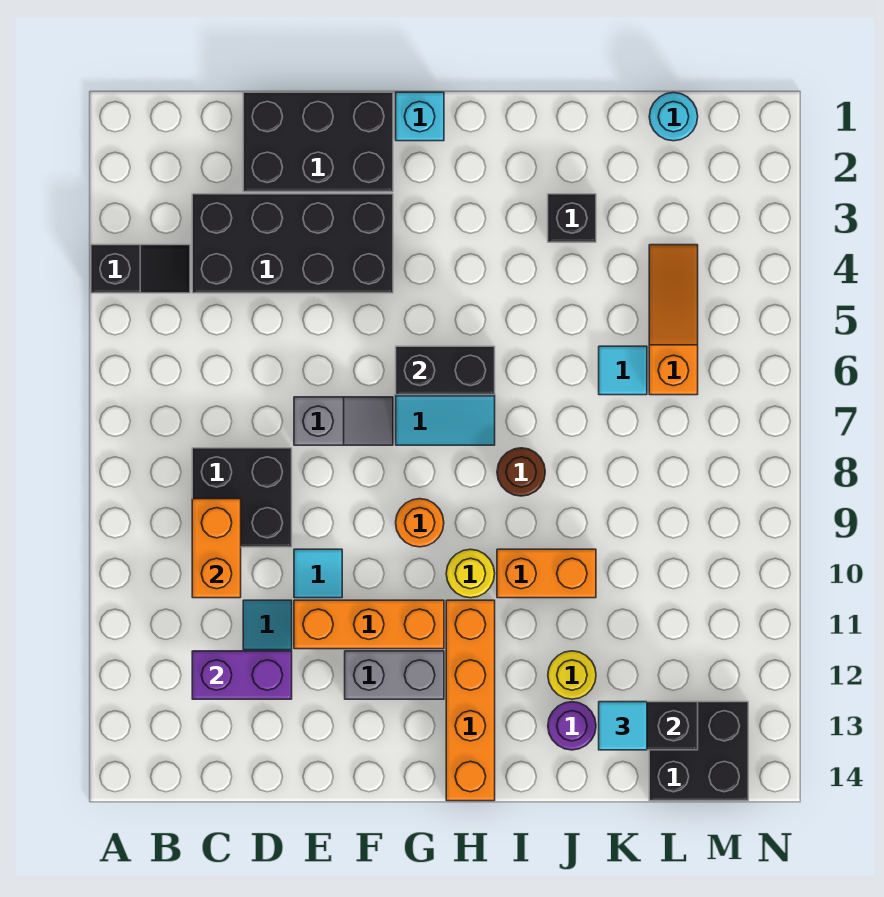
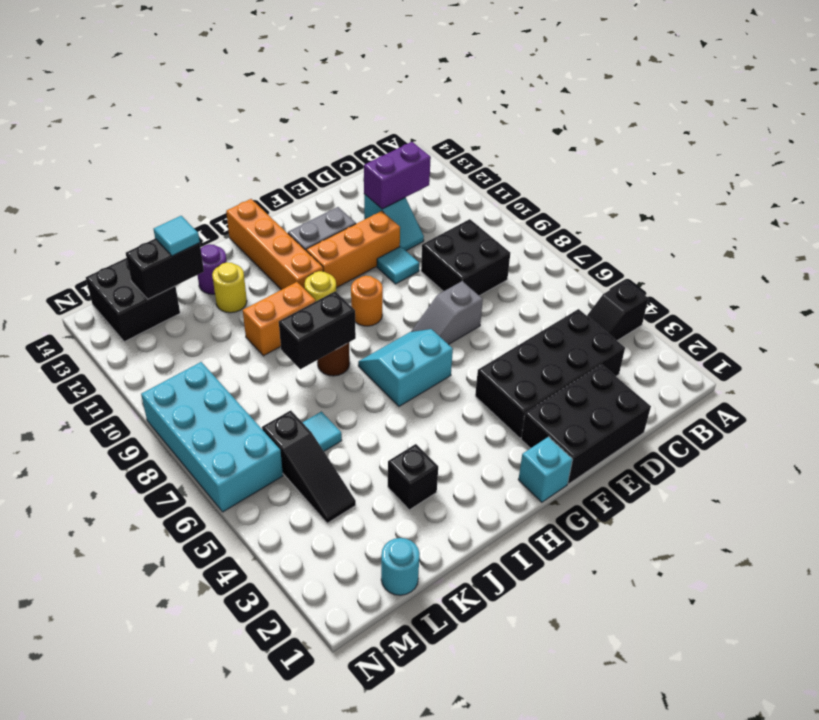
orange brick C9:C10 level 2 -> none
black brick G6:H6 level 2 -> black brick I8:J8 level 2
orange slope L4:L6 level 1 top 6 -> black slope L4:L6 level 1 top 6
none -> cyan brick M6:N9 level 1

